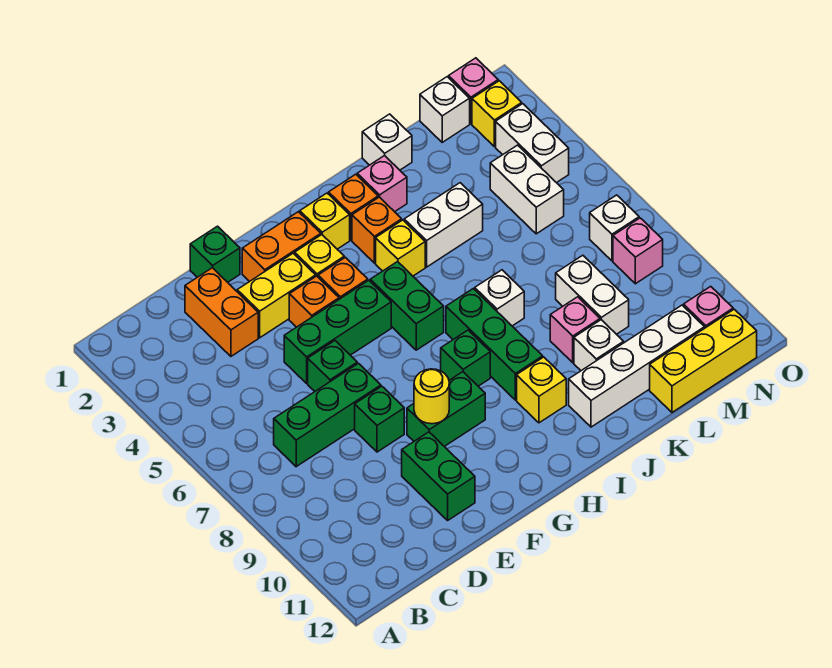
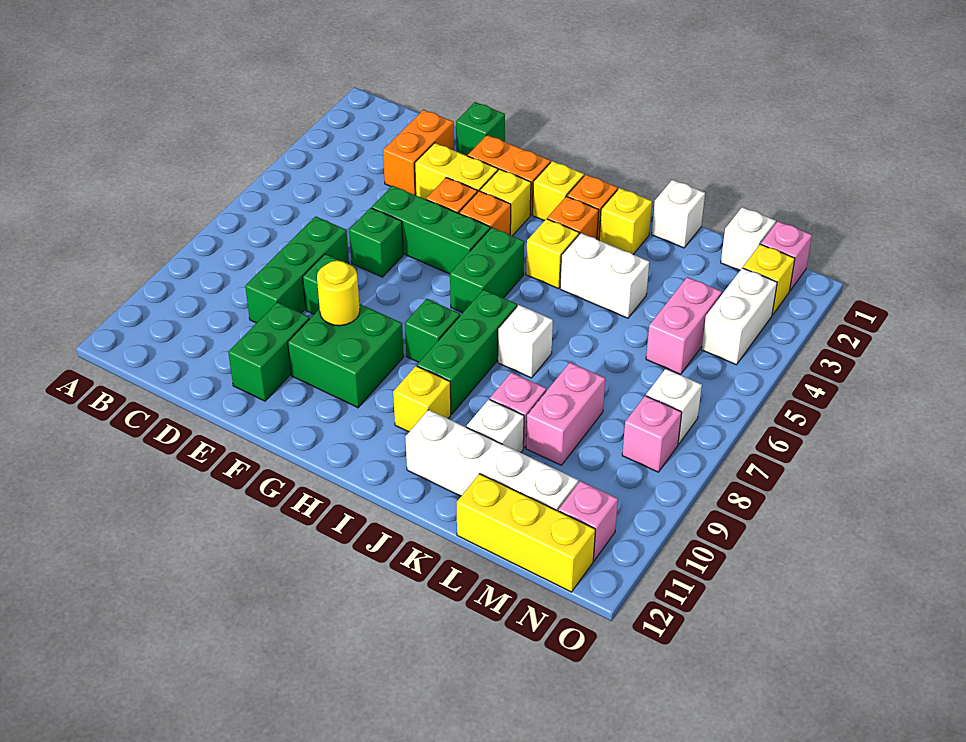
green brick C7:E7 level 1 -> green brick D7:D9 level 1
green brick F9:G9 level 1 -> green brick F9:G10 level 1
pink brick J2 level 1 -> yellow brick J2 level 1
white brick L8:L9 level 1 -> pink brick L8:L9 level 1
white brick M4:M5 level 1 -> pink brick M4:M5 level 1

